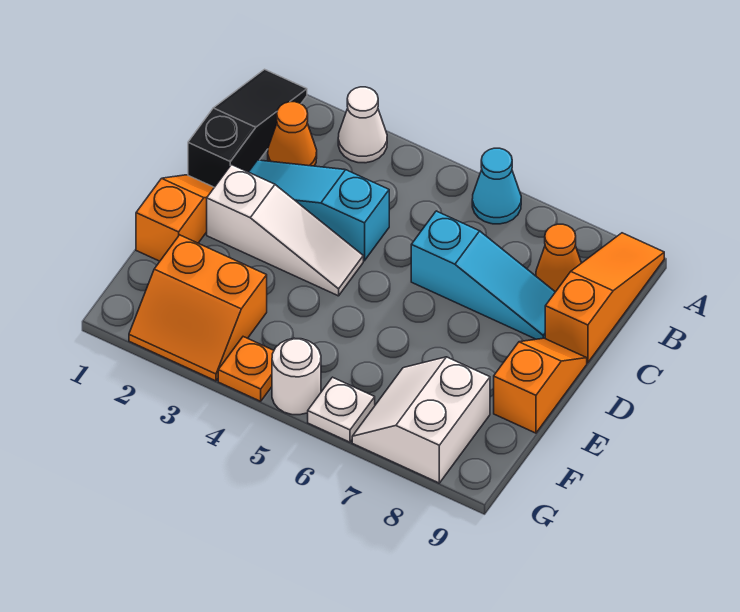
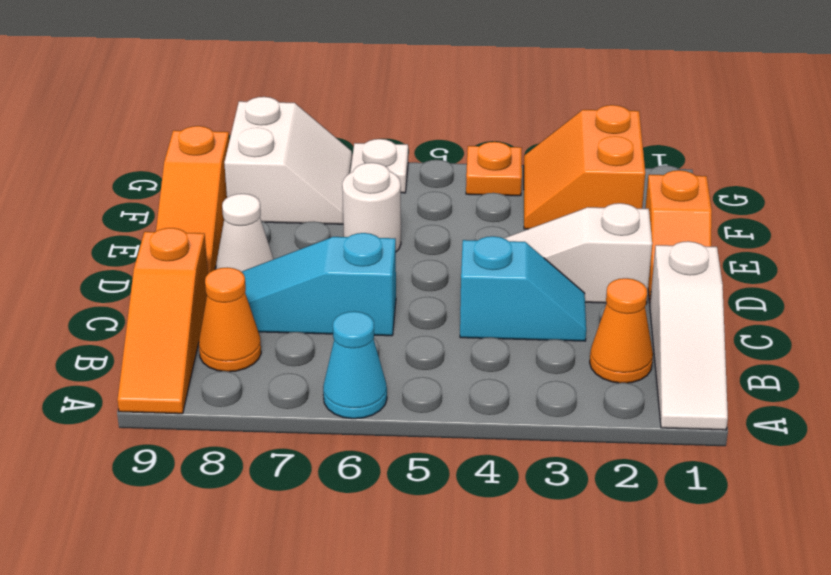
black slope A1:C1 level 1 top C -> white slope A1:C1 level 1 top C
white cone A3 level 1 -> white cone D8 level 1
cyan slope C2:C4 level 1 top 4 -> cyan slope C3:C4 level 1 top 4
orange slope D9:E9 level 1 top E -> orange slope D9:F9 level 1 top F
orange slope F2:G3 level 1 top F -> orange slope F2:G3 level 1 top 2
white round brick G5 level 1 -> white round brick E6 level 1

